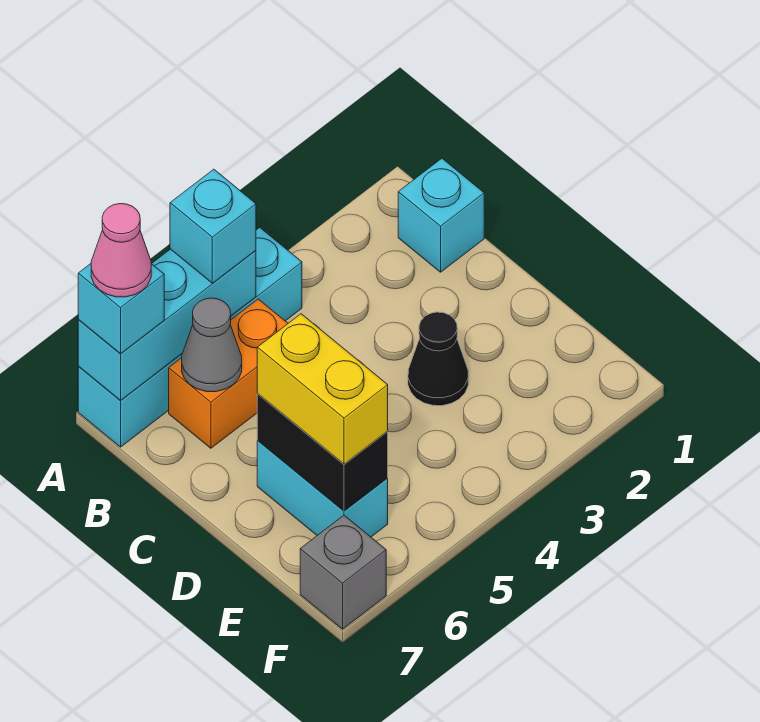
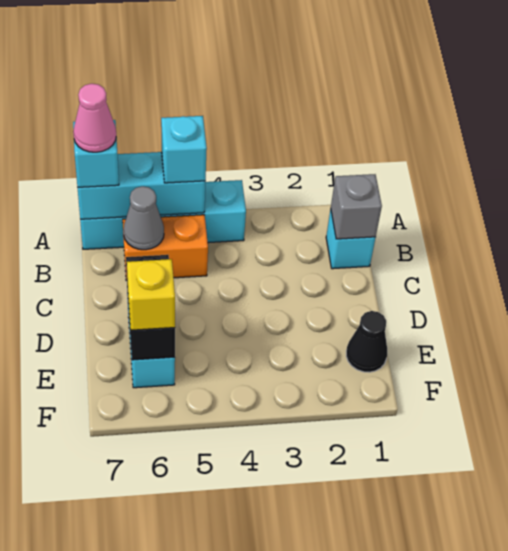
black cone D3 level 1 -> black cone E1 level 1
yellow brick D6:E6 level 3 -> yellow brick E6 level 3
grey brick F7 level 1 -> grey brick B1 level 2

